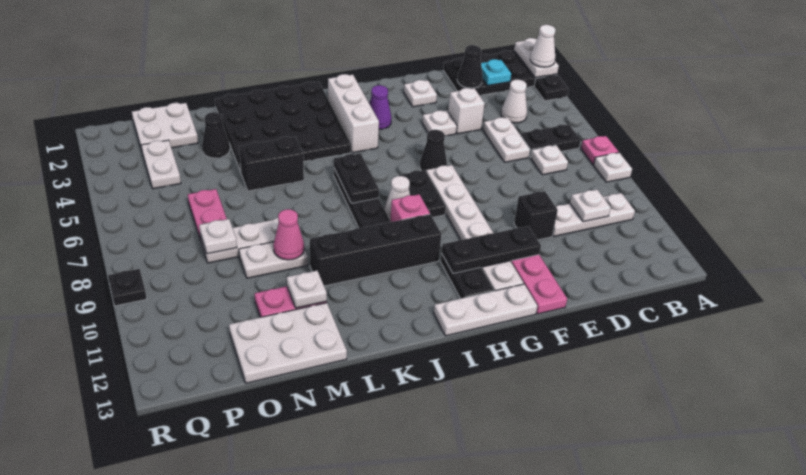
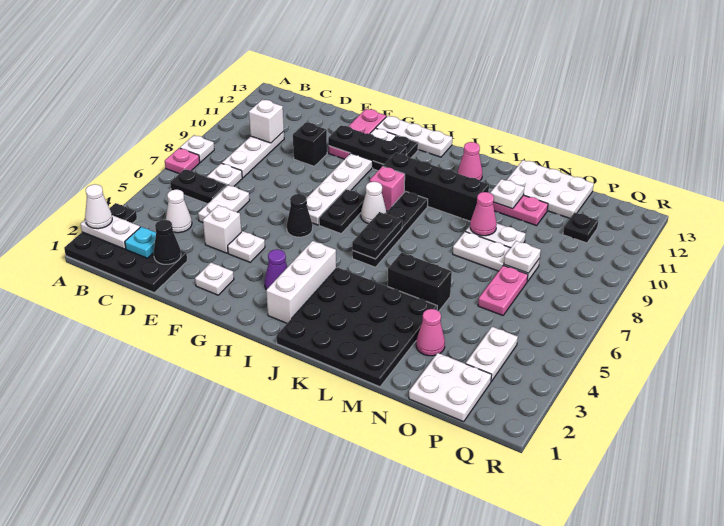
white plate A1:A2 level 2 -> white plate A2:B2 level 2
white plate B10:D10 level 1 -> white plate C8:C10 level 1
white plate C10 level 2 -> white brick C10 level 2
none -> pink cone K12 level 1
black cone N3 level 1 -> pink cone N3 level 1
black plate R9 level 1 -> black plate P11 level 1

